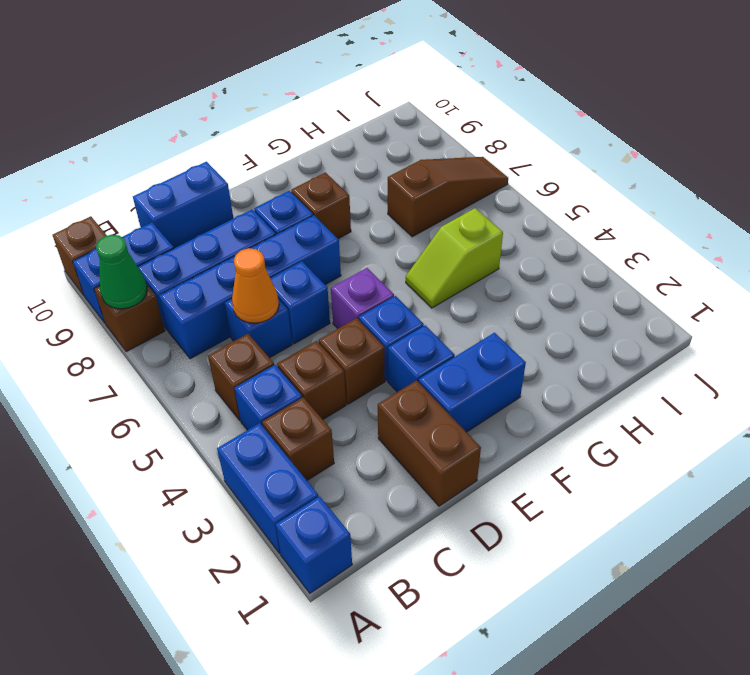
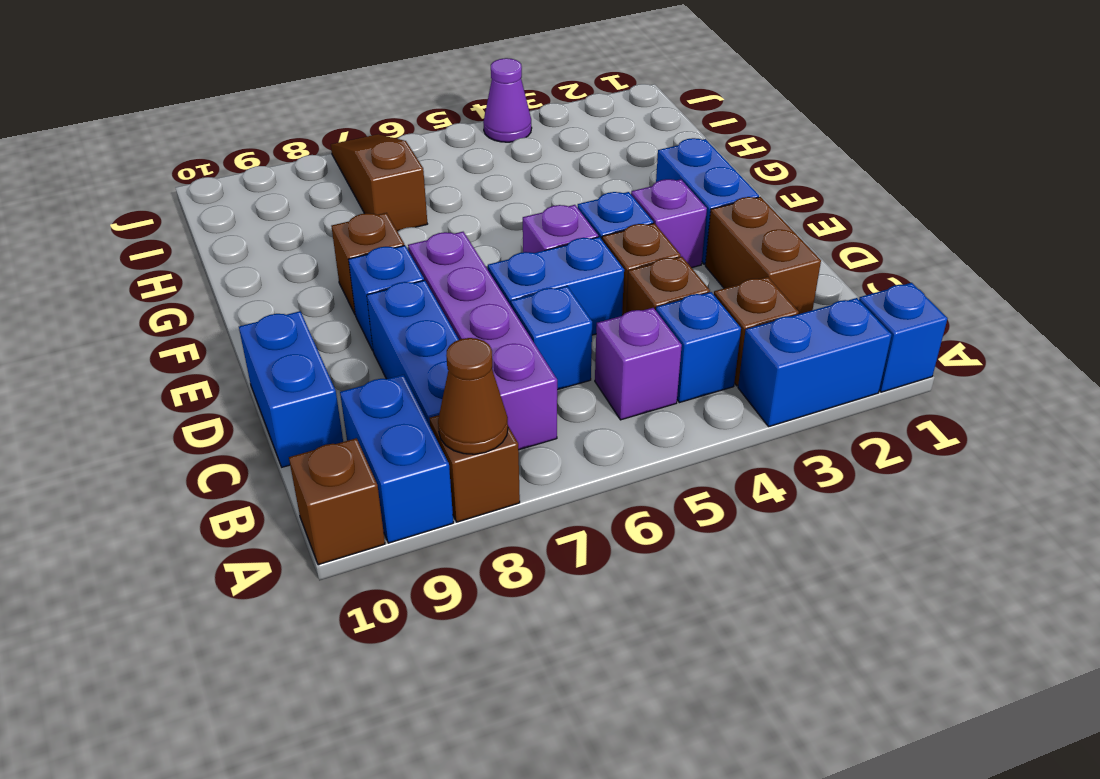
green cone A8 level 2 -> brown cone A8 level 2
brown brick B5 level 1 -> purple brick B5 level 1
blue brick B7:E7 level 1 -> purple brick B7:E7 level 1
orange cone C6 level 2 -> none
brown brick D1:D2 level 1 -> brown brick C2:D2 level 1
blue brick D6 level 1 -> blue brick D5:D6 level 1
blue brick E3 level 1 -> purple brick E3 level 1
lime slope G5:H5 level 1 top H -> none
none -> purple cone J4 level 1

